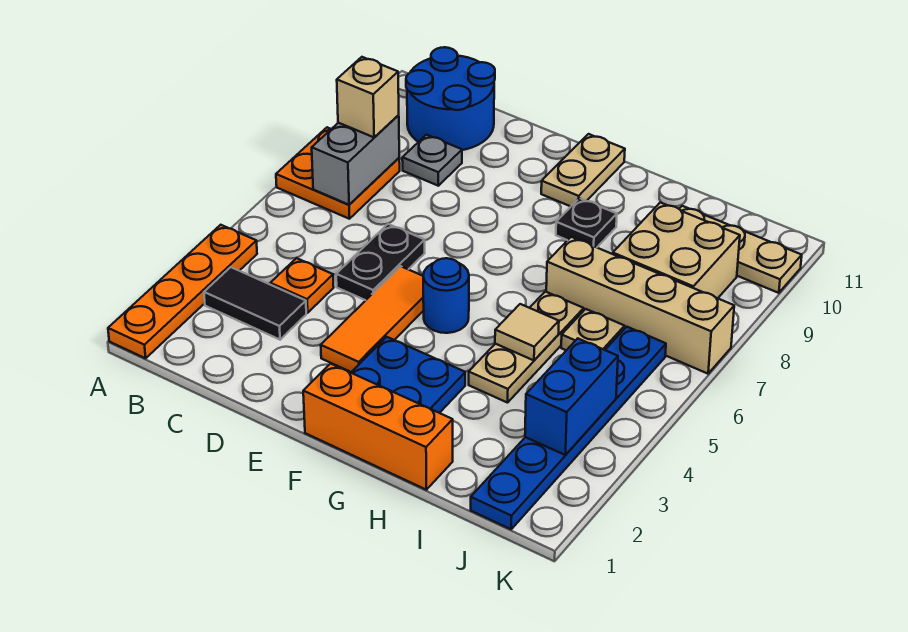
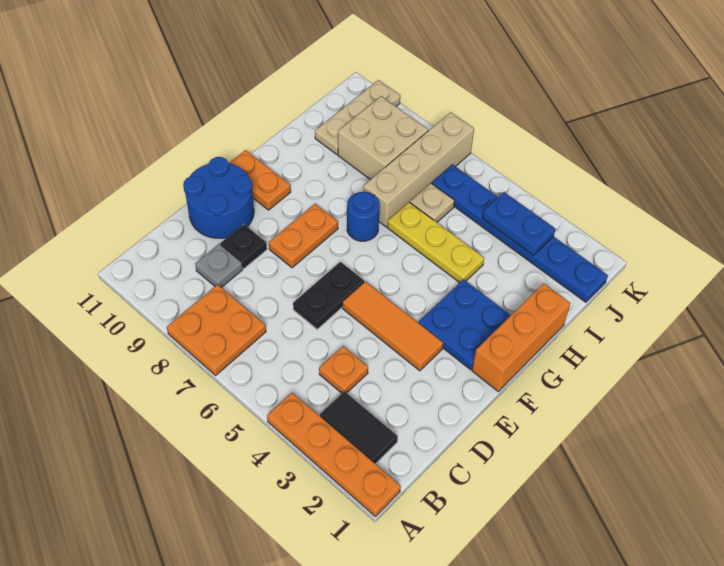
black tile B3:C3 level 1 -> black tile B2:B3 level 1
grey brick B7:B8 level 2 -> none
tan brick B8 level 3 -> none
blue round brick B10:C11 level 1 -> blue round brick D10:E11 level 1
black plate D5:D6 level 1 -> black plate D6:E6 level 1
none -> orange plate E8:F8 level 1
blue round brick F5 level 1 -> blue round brick G7 level 1
tan plate F10:F11 level 1 -> orange plate F10:F11 level 1
black plate G9 level 1 -> black plate D9 level 1
tan plate H4:H6 level 1 -> yellow plate H4:H6 level 1
tan tile H5 level 2 -> none
blue brick J3:J4 level 2 -> blue plate J3:J4 level 2

